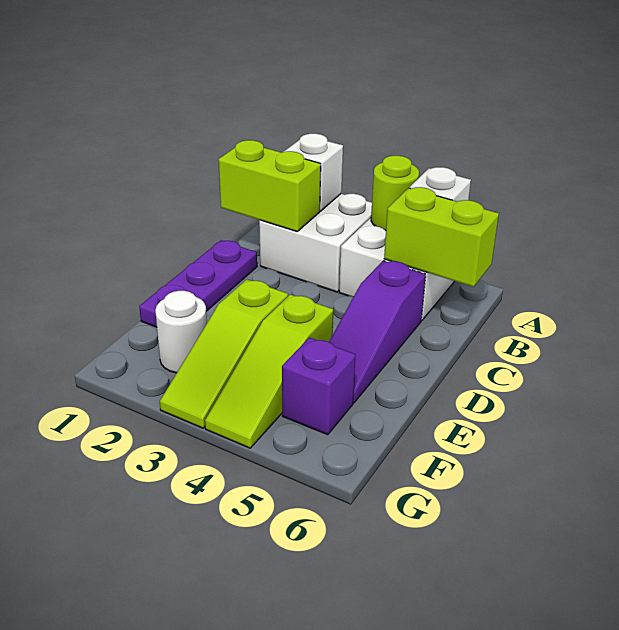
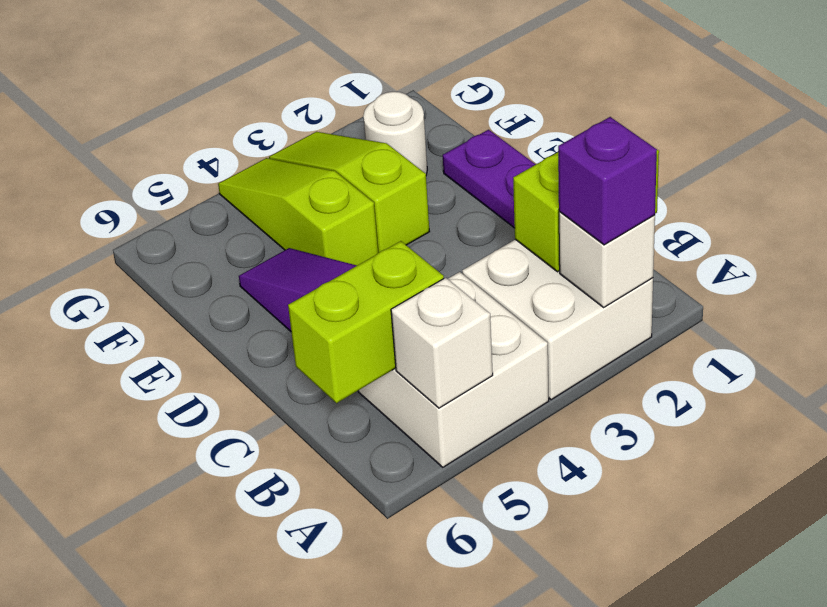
lime round brick A4 level 2 -> none
purple brick F5 level 1 -> purple brick A2 level 3

